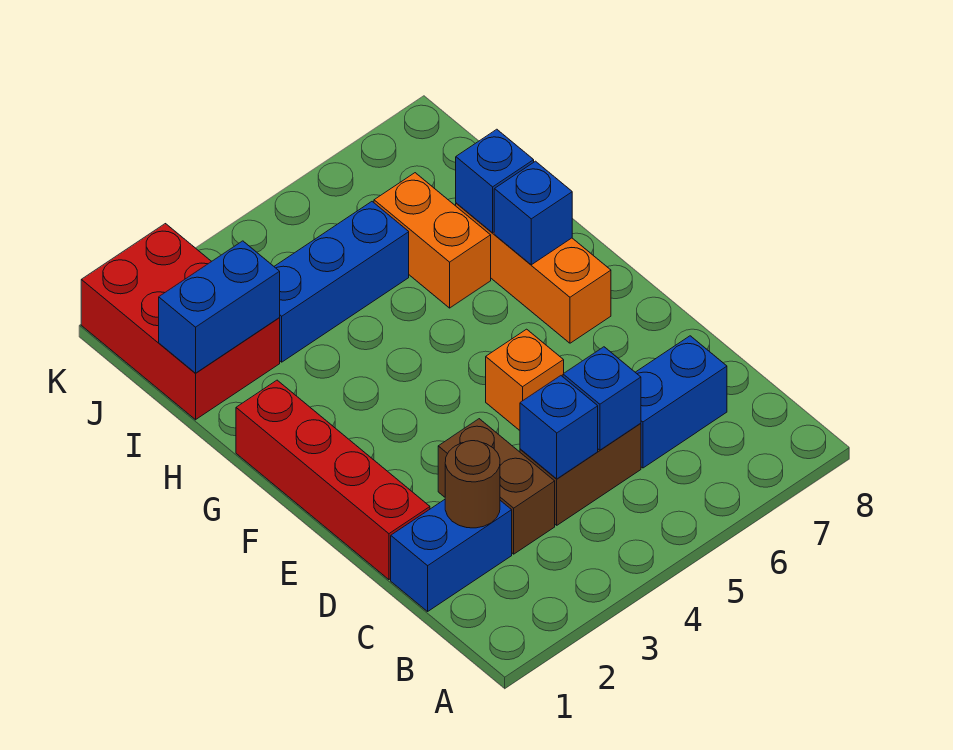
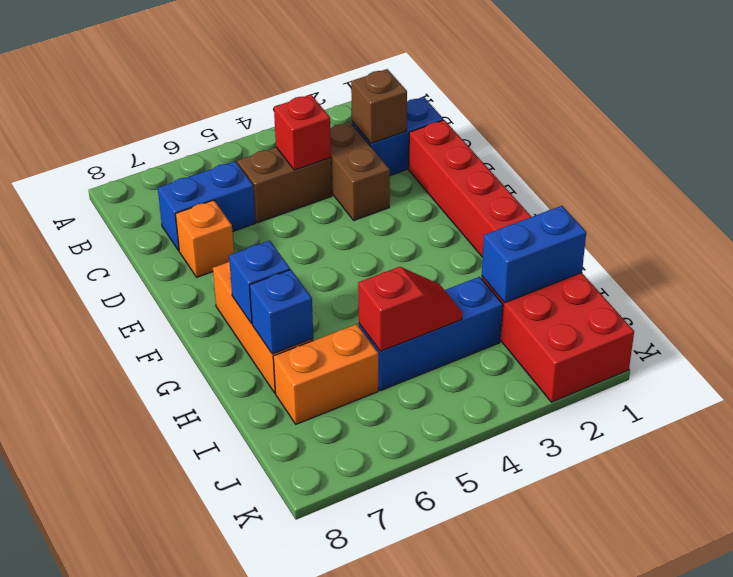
brown round brick C2 level 2 -> brown brick C2 level 2
blue brick C4 level 2 -> red brick C4 level 2
blue brick C5 level 2 -> none
orange brick E5 level 1 -> orange brick D7 level 1
orange brick H6:I6 level 1 -> orange brick I6:I7 level 1
none -> red slope I4:I5 level 2 top 5

